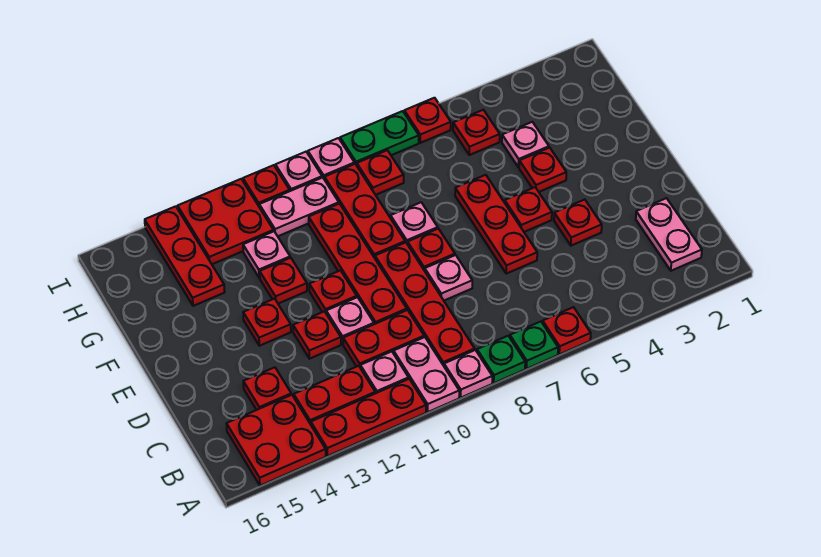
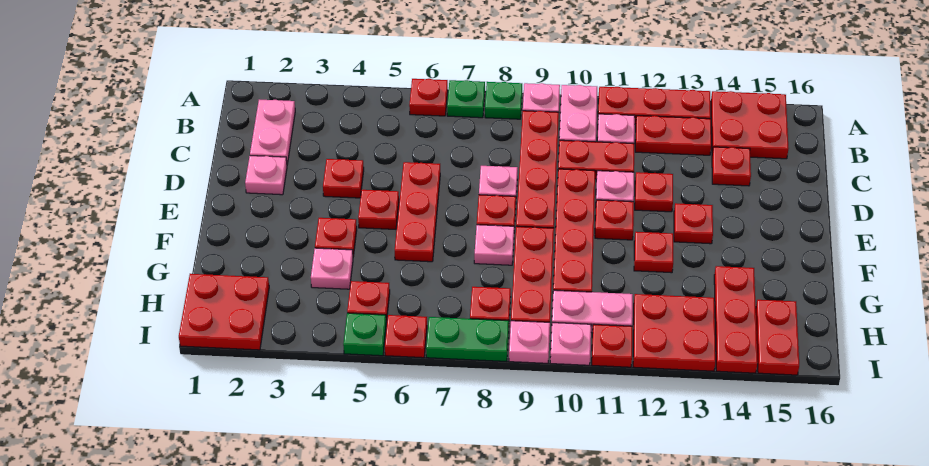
pink plate G12 level 1 -> pink plate D2 level 1
none -> red plate H1:I2 level 1
none -> red plate H15:I15 level 1
none -> green plate I5 level 1

